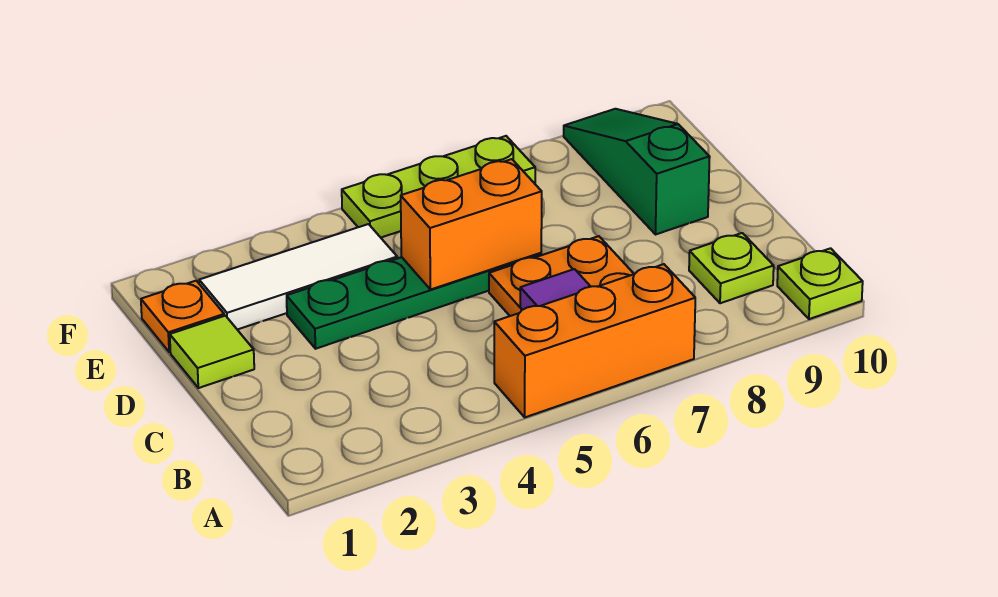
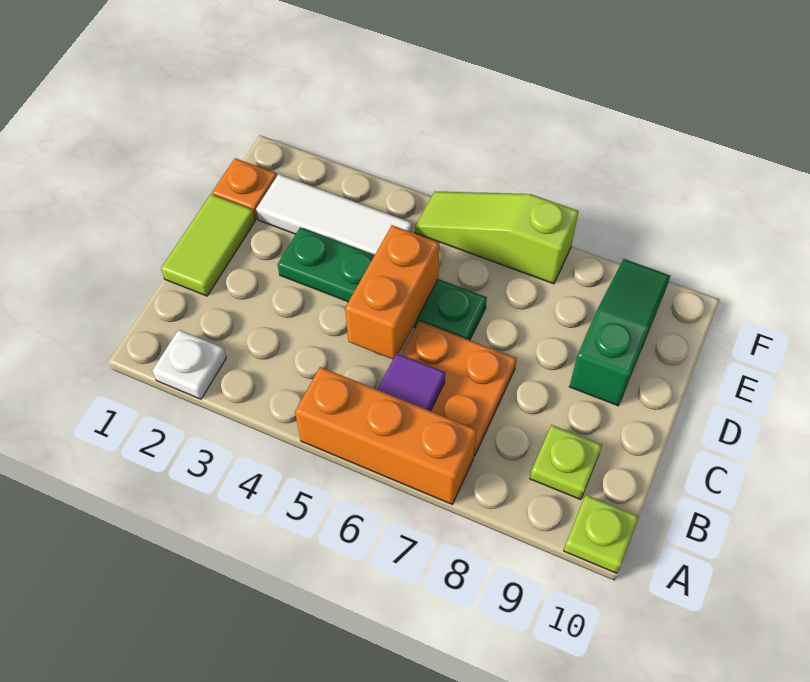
none -> white plate A2 level 1
lime tile D1 level 1 -> lime tile C1:D1 level 1
orange brick D5:D6 level 2 -> orange brick C5:D5 level 2
lime plate F5:F7 level 1 -> lime slope F5:F7 level 1 top 7

